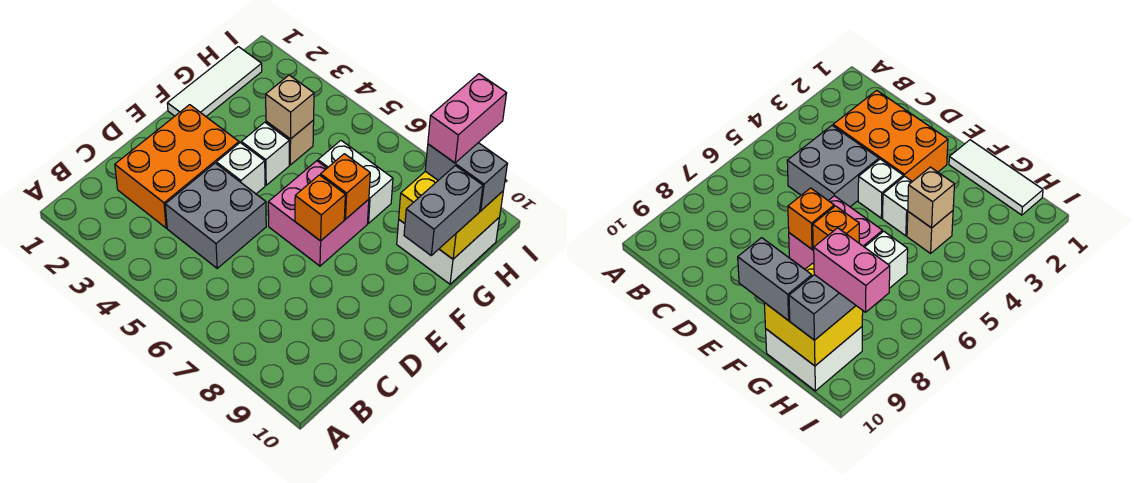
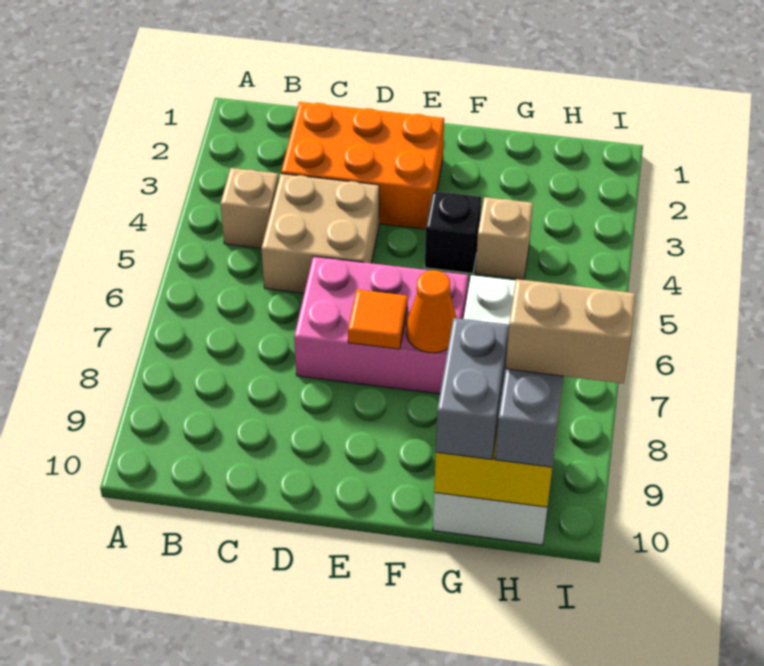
grey brick C4:D5 level 1 -> tan brick C4:D5 level 1
white brick E4 level 1 -> none
pink brick E6:F7 level 1 -> pink brick D6:F7 level 1
orange brick E7 level 2 -> orange tile E7 level 2
white tile F1:H1 level 1 -> none
white brick F4 level 1 -> black brick F4 level 1
orange brick F7 level 2 -> orange cone F7 level 2
grey brick F10:G10 level 3 -> grey brick G9:G10 level 3
tan brick G4 level 2 -> tan brick B4 level 1
pink brick H9:I9 level 4 -> tan brick H9:I9 level 4

